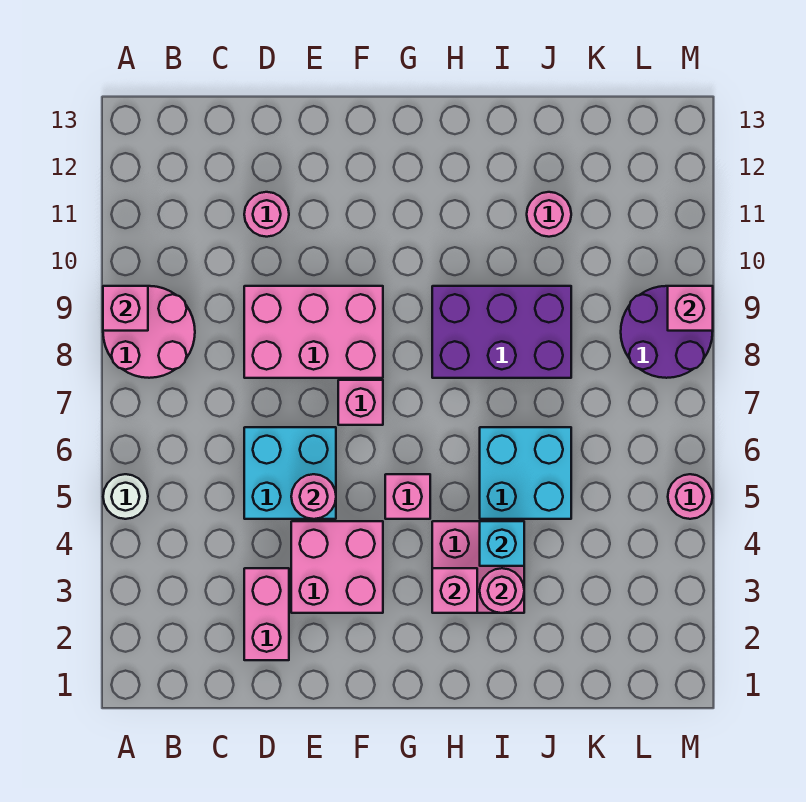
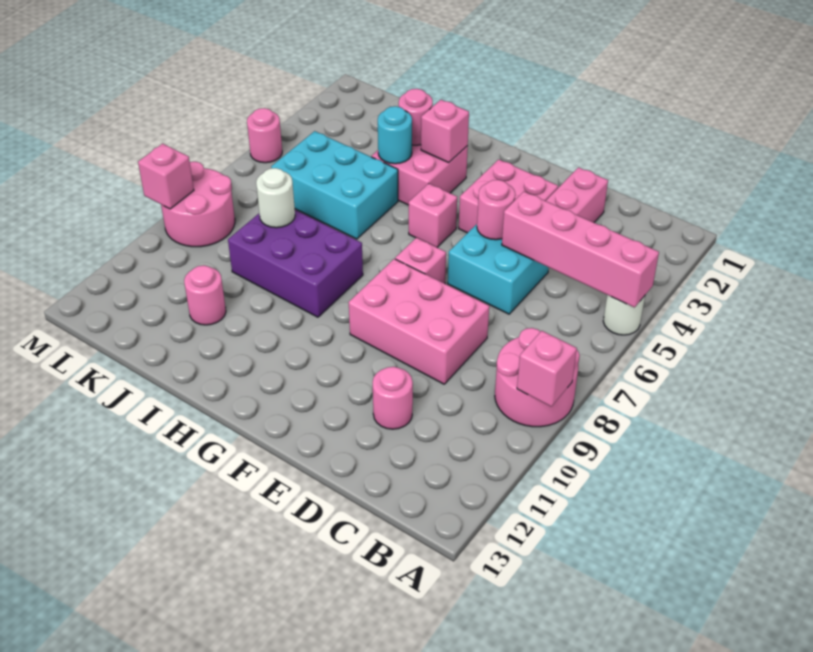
none -> pink brick A5:D5 level 2
cyan brick I4 level 2 -> cyan round brick I4 level 2
cyan brick I5:J6 level 1 -> cyan brick I5:K6 level 1
none -> white round brick J8 level 2
purple round brick L8:M9 level 1 -> pink round brick L8:M9 level 1

